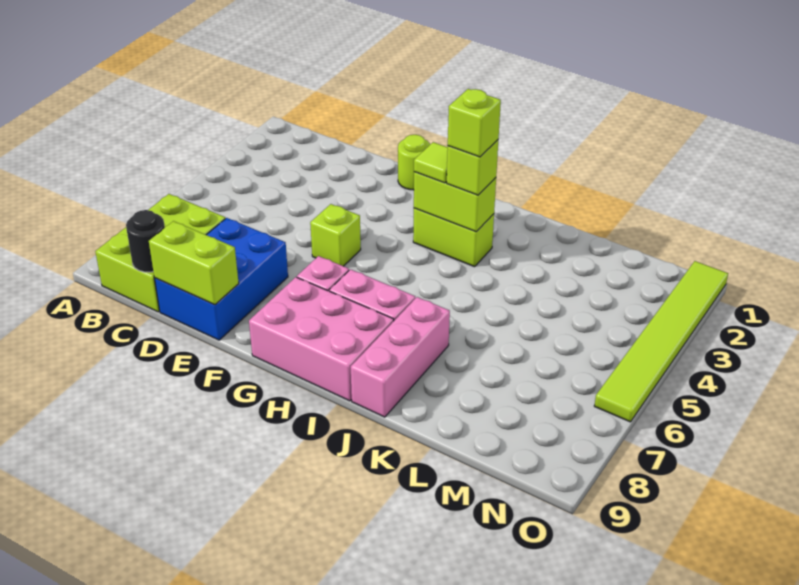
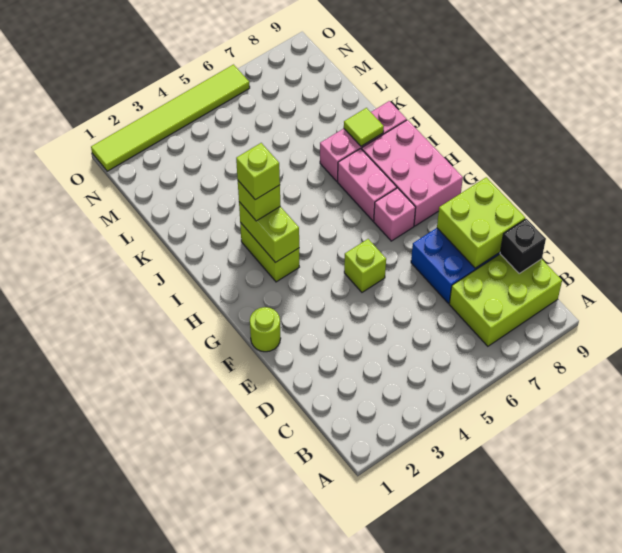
black round brick C9 level 2 -> black brick C9 level 2
lime brick D9:E9 level 2 -> lime brick D8:E9 level 2
lime tile H3 level 3 -> lime tile J8 level 2

